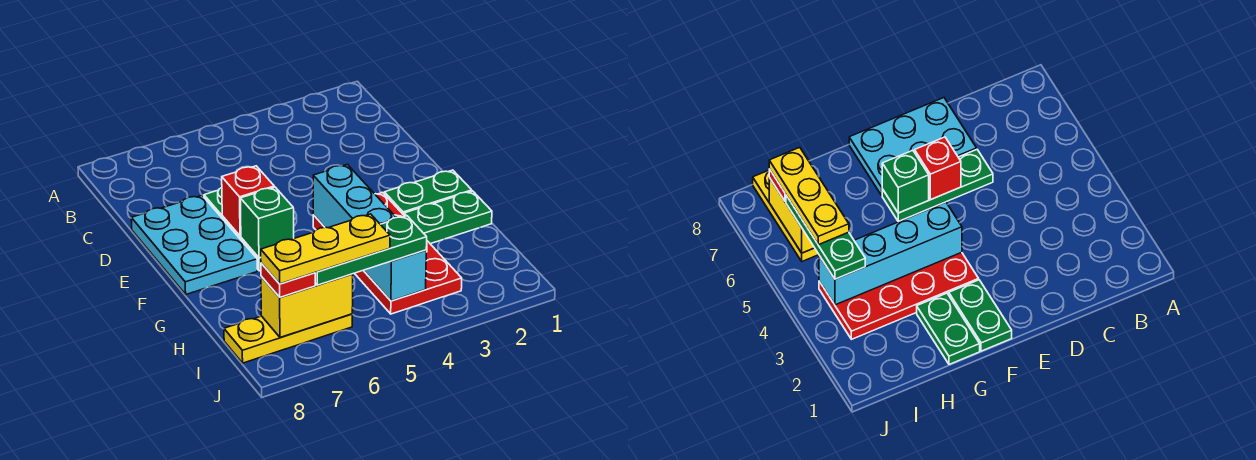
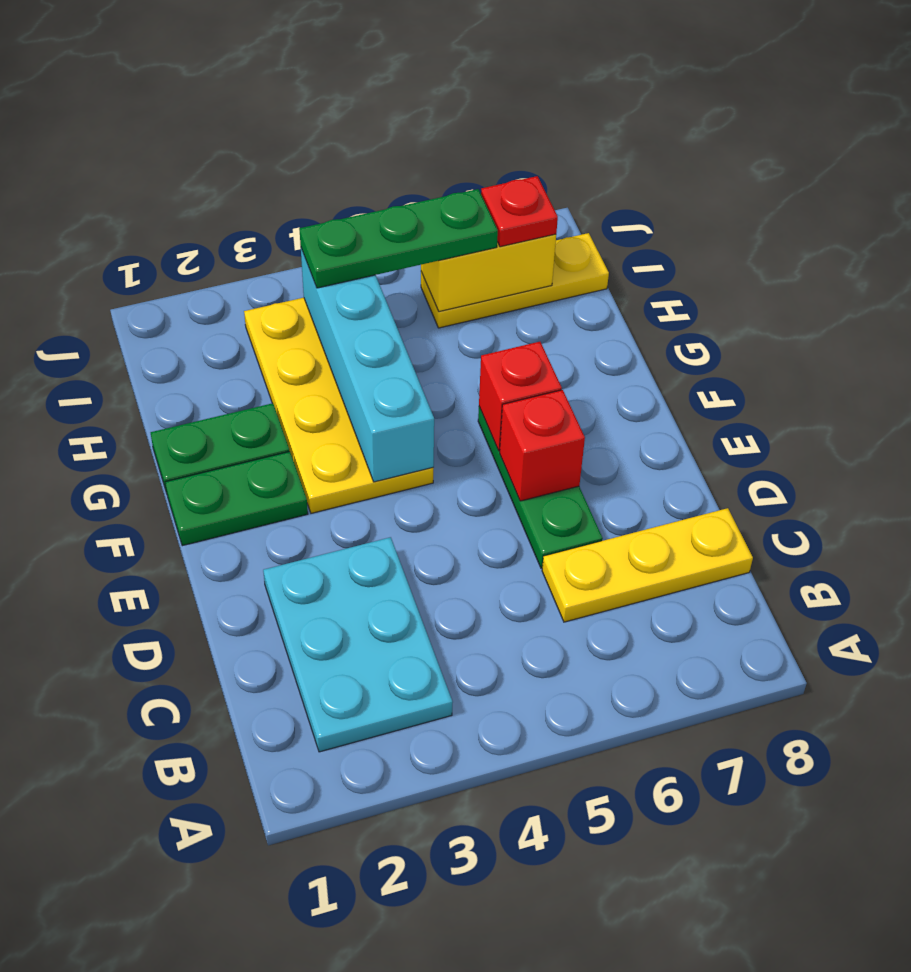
cyan plate D7:F8 level 1 -> cyan plate B2:D3 level 1
red plate F3:I4 level 1 -> yellow plate F3:I4 level 1
green brick F6 level 2 -> red brick F6 level 2
yellow plate I5:I7 level 4 -> yellow plate C6:C8 level 1

